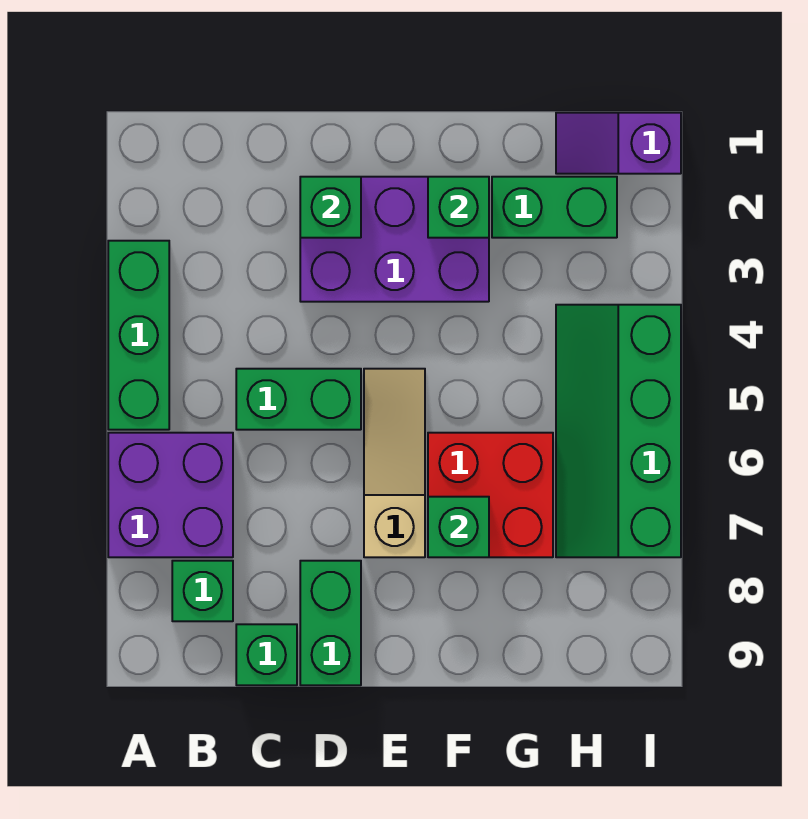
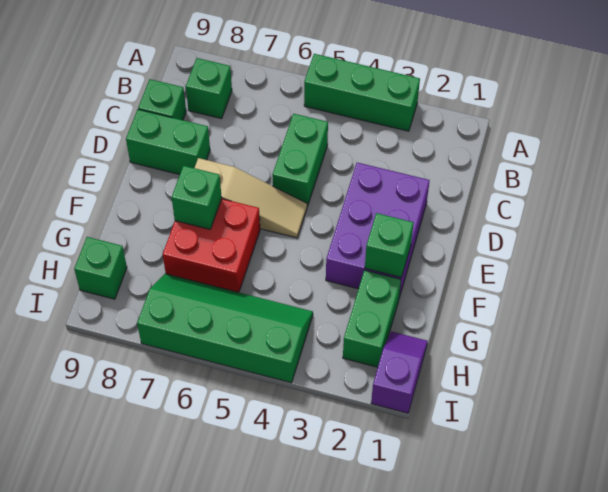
purple brick A6:B7 level 1 -> none
green brick D2 level 2 -> green brick H9 level 1

